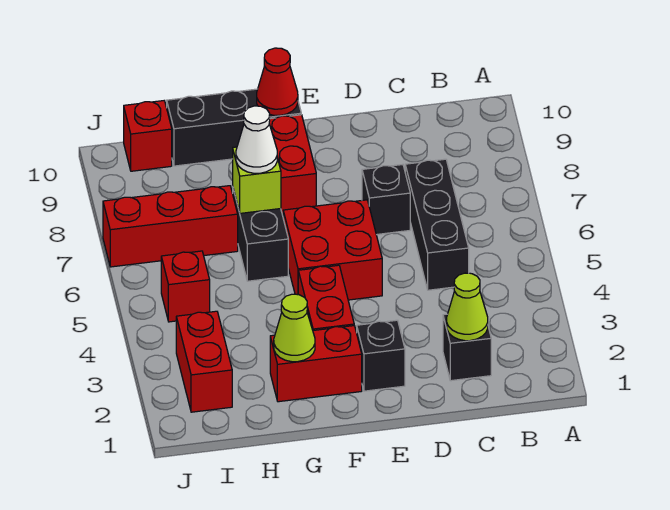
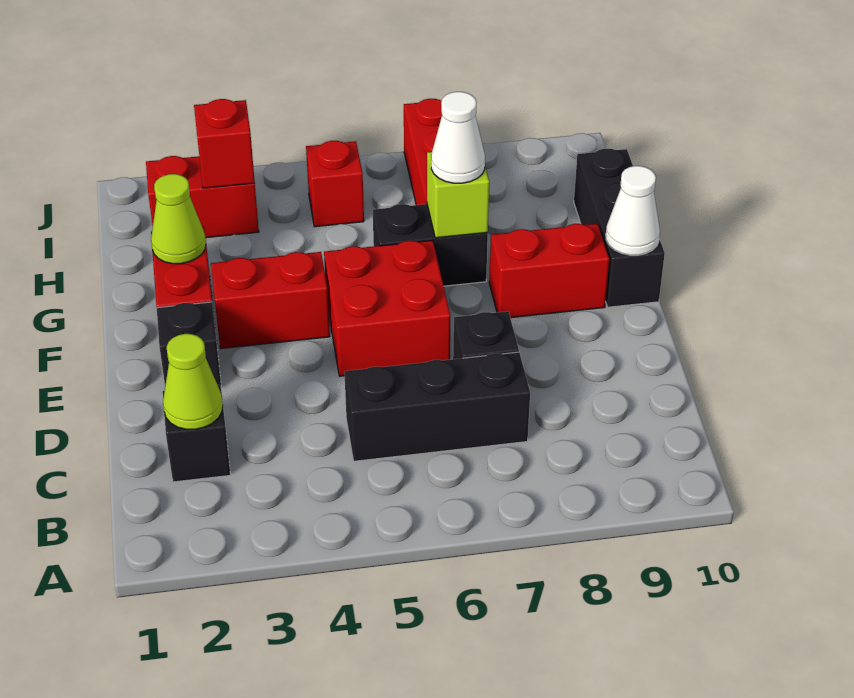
red cone F10 level 2 -> white cone F10 level 2
red brick I10 level 1 -> red brick I3 level 2

